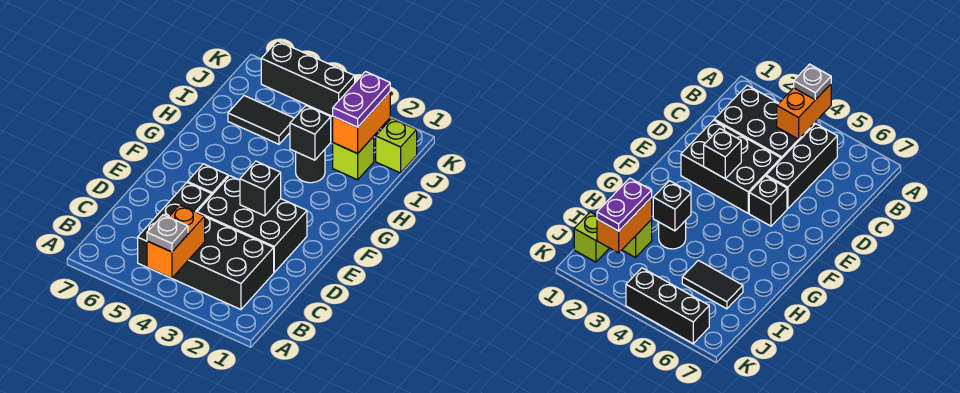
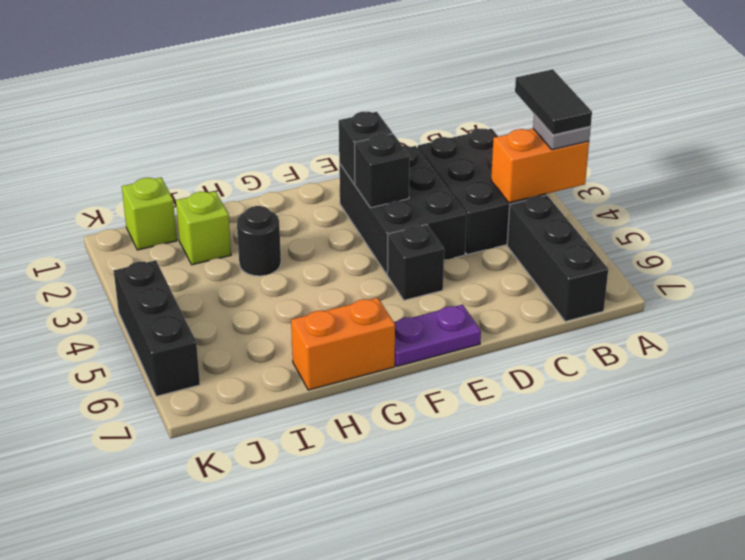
black brick B5:D5 level 1 -> black brick B5:B7 level 1
black brick H3 level 2 -> black brick E2 level 2
orange brick I2:J2 level 2 -> orange brick G7:H7 level 1
purple plate I2:J2 level 3 -> purple plate E7:F7 level 1
black tile I5:I6 level 1 -> black tile A3:A4 level 4

